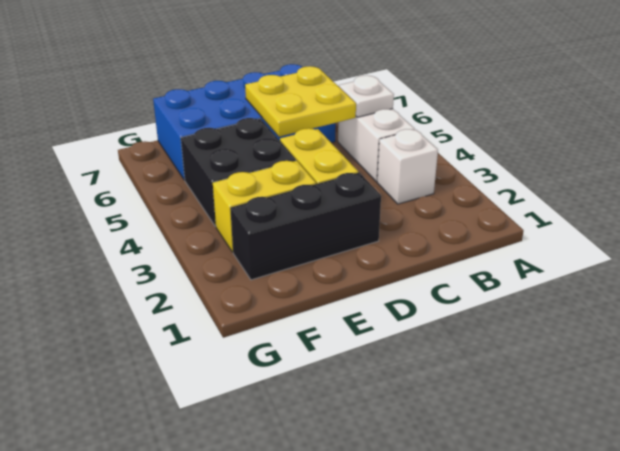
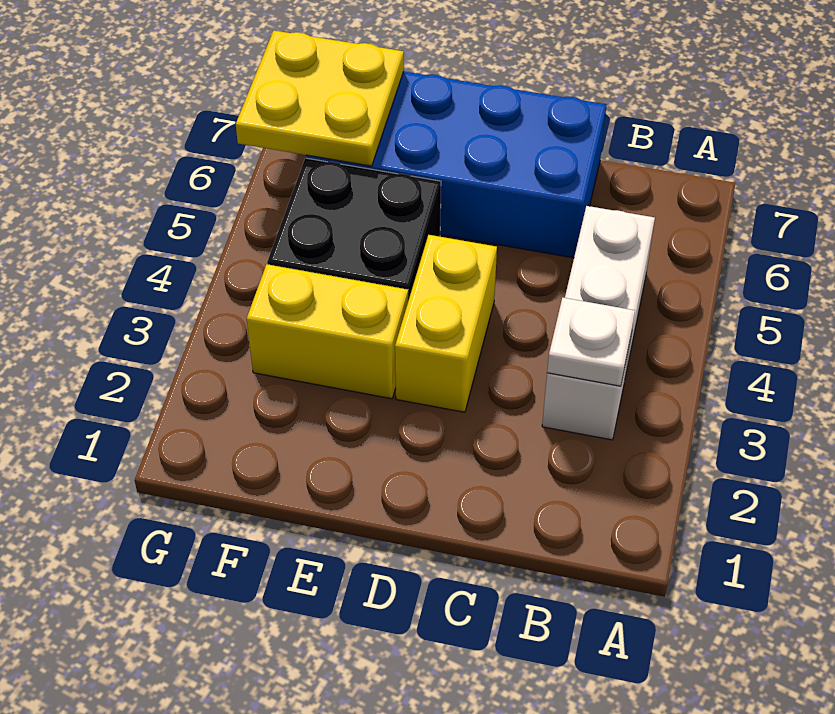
white plate B5 level 2 -> white plate B3 level 2
yellow plate C5:D6 level 2 -> yellow plate F6:G7 level 2
black brick D2:F2 level 1 -> none

